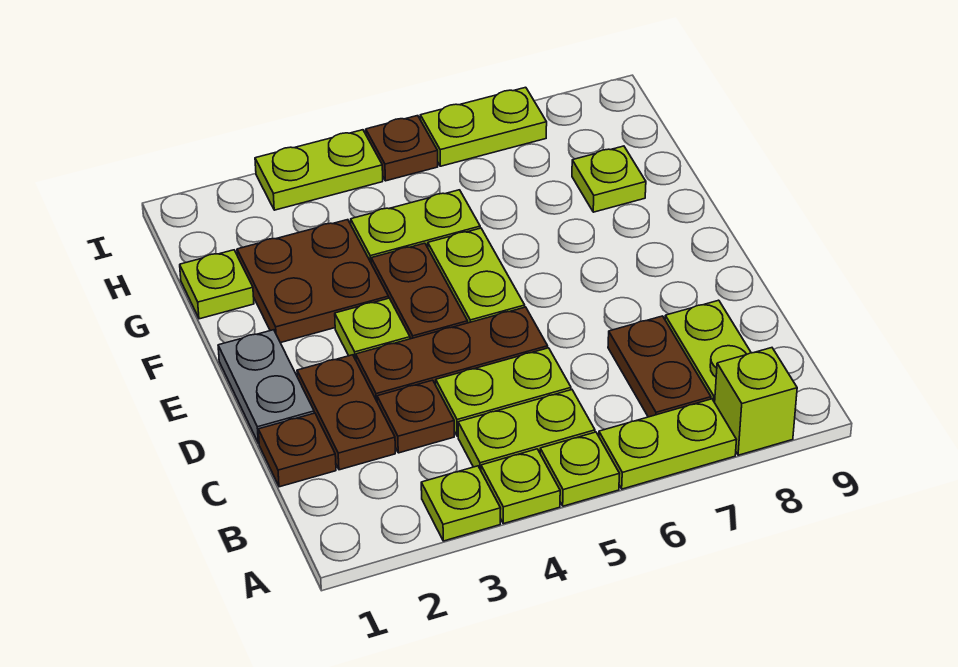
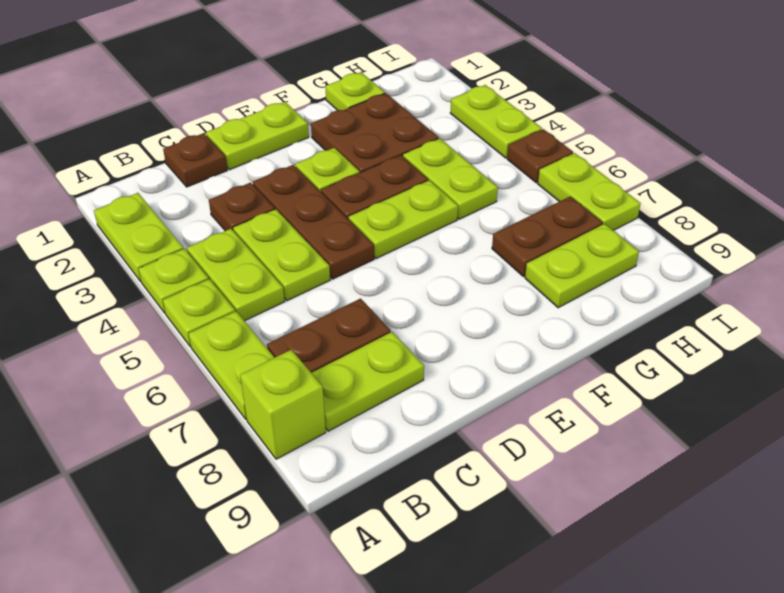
lime plate A3 level 1 -> lime plate A2:A3 level 1
brown plate C2:D2 level 1 -> brown plate G7:H7 level 1
grey plate D1:E1 level 1 -> lime plate D1:E1 level 1
lime plate G8 level 1 -> lime plate G8:H8 level 1

